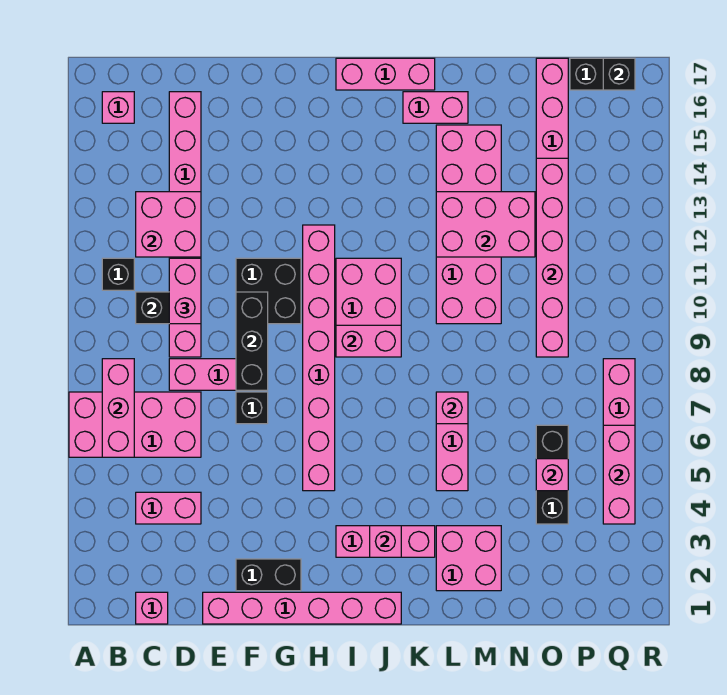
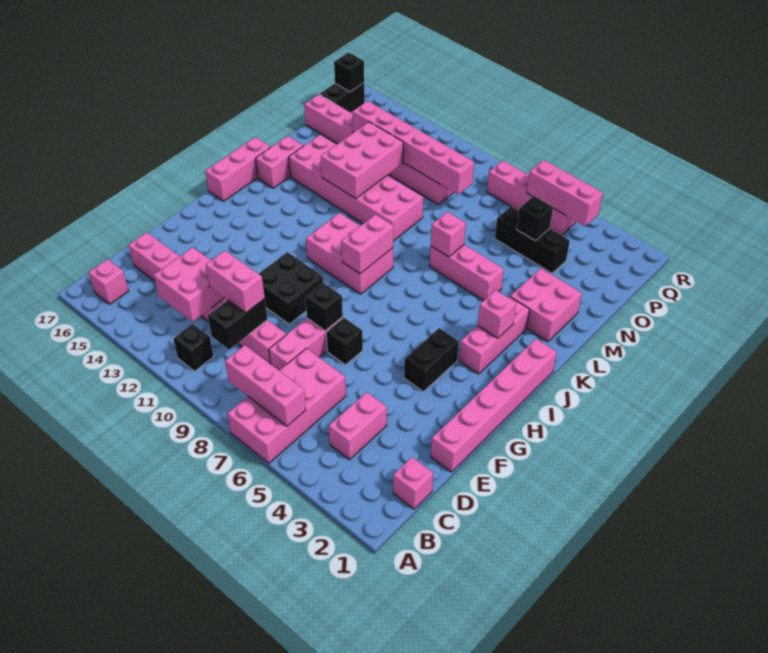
black brick F2:G2 level 1 -> black brick G4:H4 level 1
black brick F8:F10 level 2 -> black brick F8 level 2
pink brick H5:H12 level 1 -> none
pink brick O5 level 2 -> black brick O5 level 2

